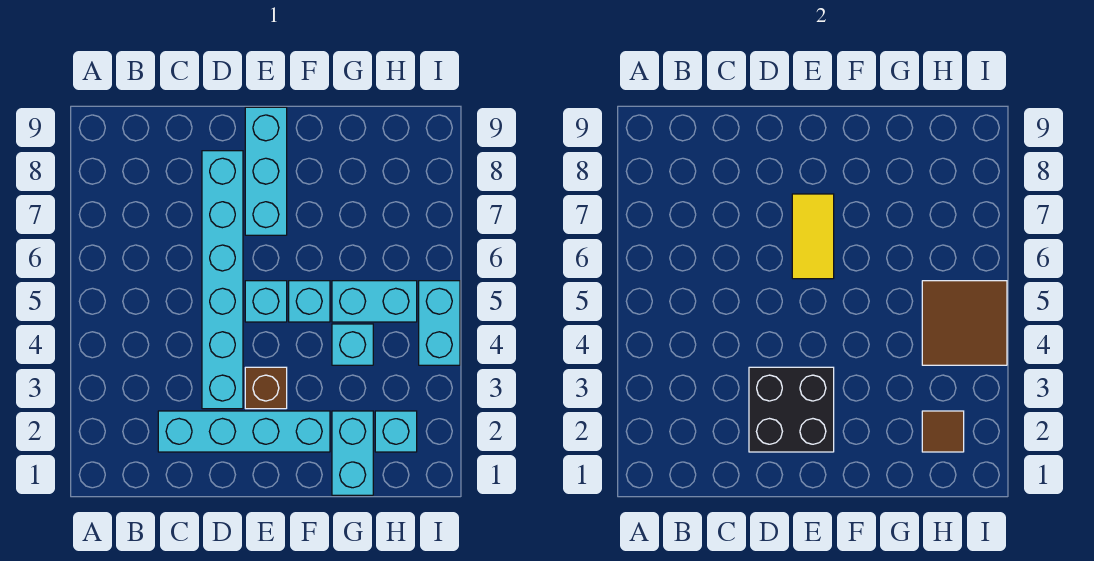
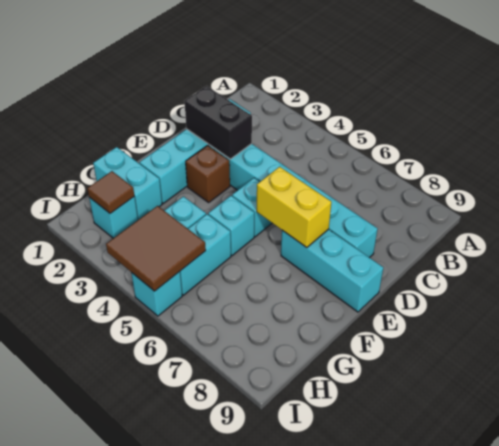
black brick D2:E3 level 2 -> black brick D2:D3 level 2
yellow tile E6:E7 level 2 -> yellow brick E6:E7 level 2
cyan brick I4:I5 level 1 -> cyan brick I5 level 1

